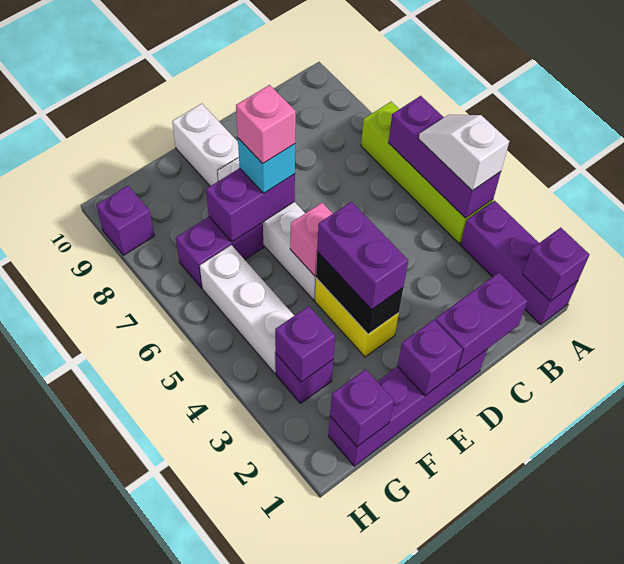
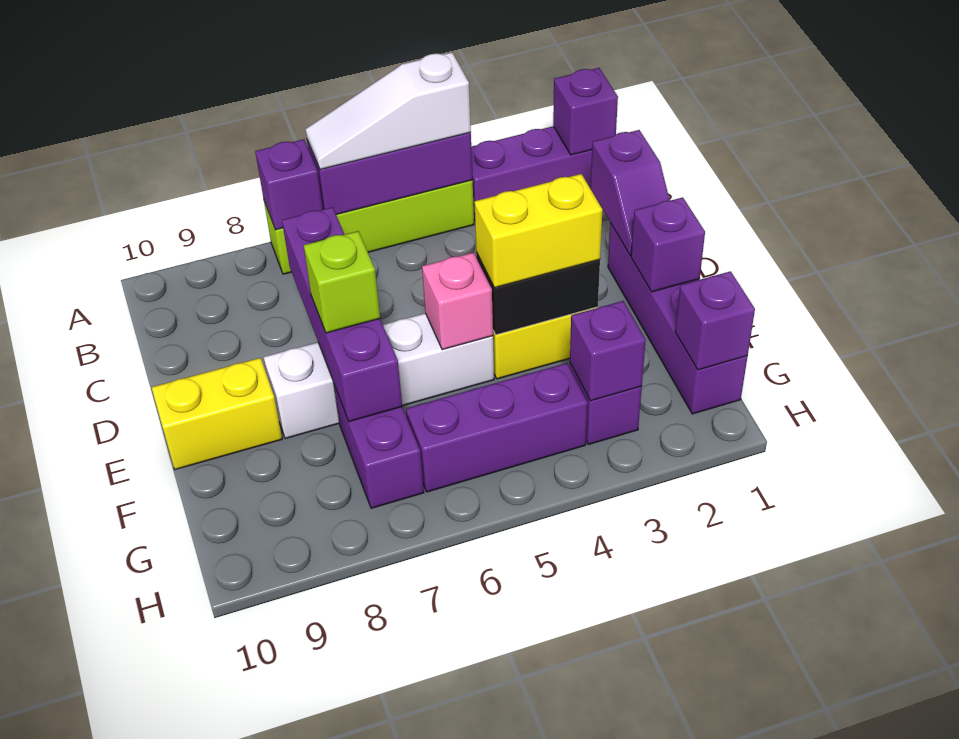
white slope A4:A5 level 3 top 4 -> white slope A4:A6 level 3 top 4
purple brick C1:D1 level 2 -> purple slope C1:D1 level 2 top C
purple brick E3:E4 level 3 -> yellow brick E3:E4 level 3
purple brick E7:F7 level 2 -> purple brick C7:F7 level 2
cyan brick E7 level 3 -> lime brick E7 level 3
pink brick E7 level 4 -> none
white brick E9:E10 level 1 -> yellow brick E9:E10 level 1
white brick G4:G6 level 1 -> purple brick G4:G6 level 1
purple brick H9 level 1 -> purple brick A7 level 2

